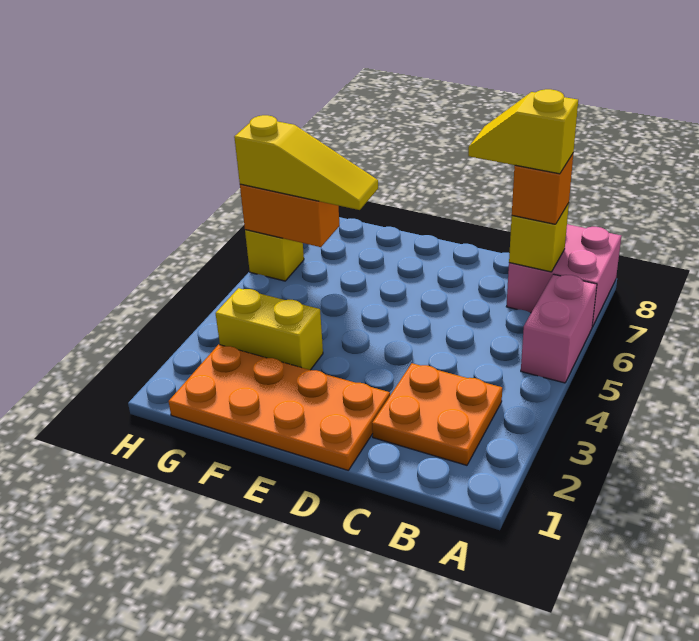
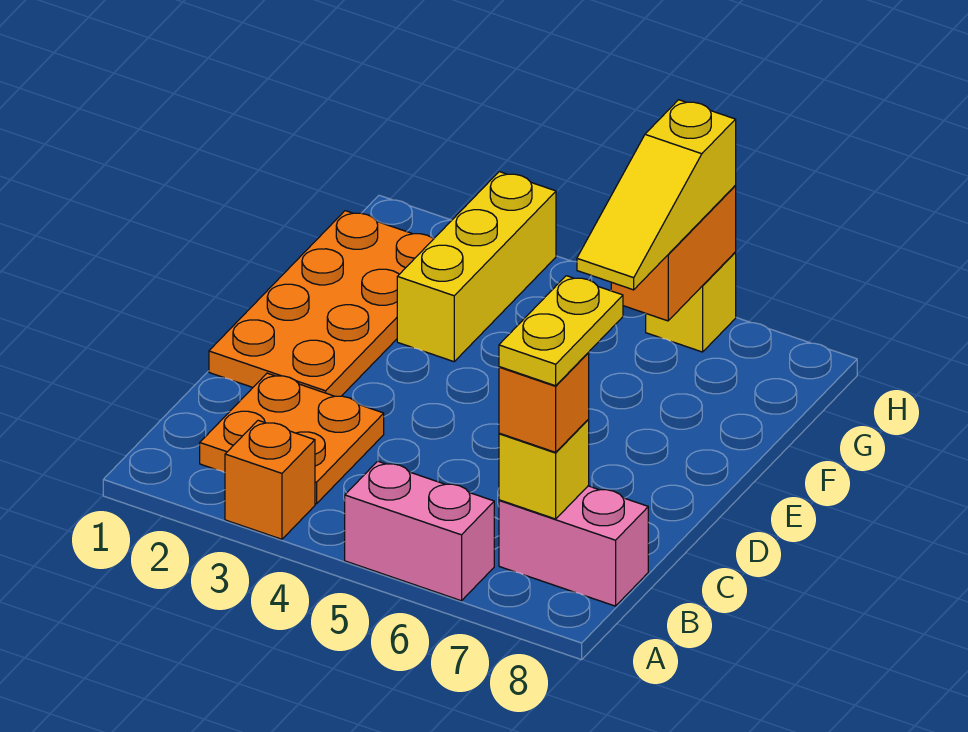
none -> orange brick A3 level 1
pink brick A7:B8 level 1 -> pink brick B7:B8 level 1
yellow slope B7:C7 level 4 top B -> yellow plate B7:C7 level 4
yellow brick F3:G3 level 1 -> yellow brick F3:H3 level 1

